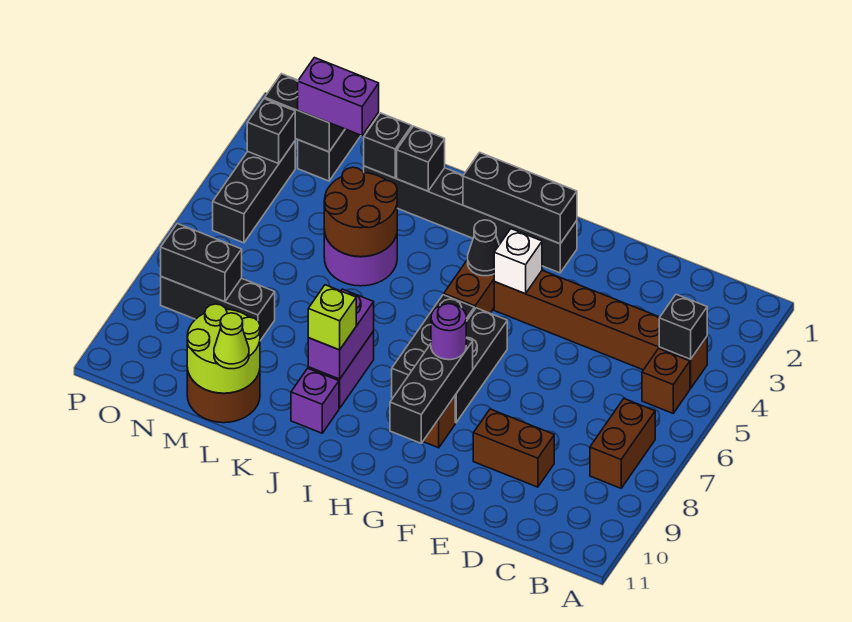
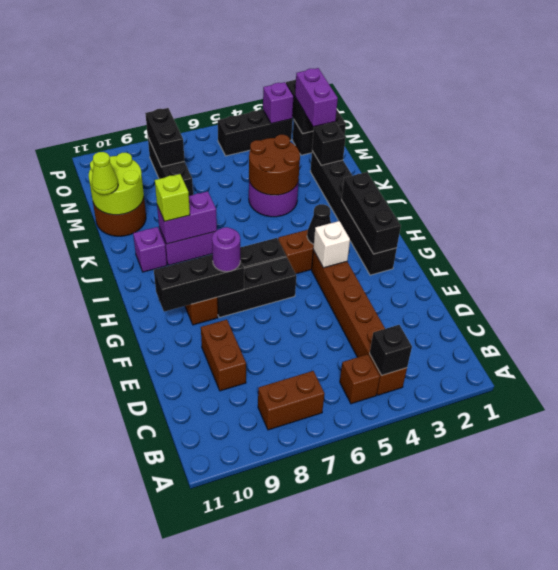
black brick K2 level 2 -> none
black brick O3 level 2 -> purple brick O3 level 2

